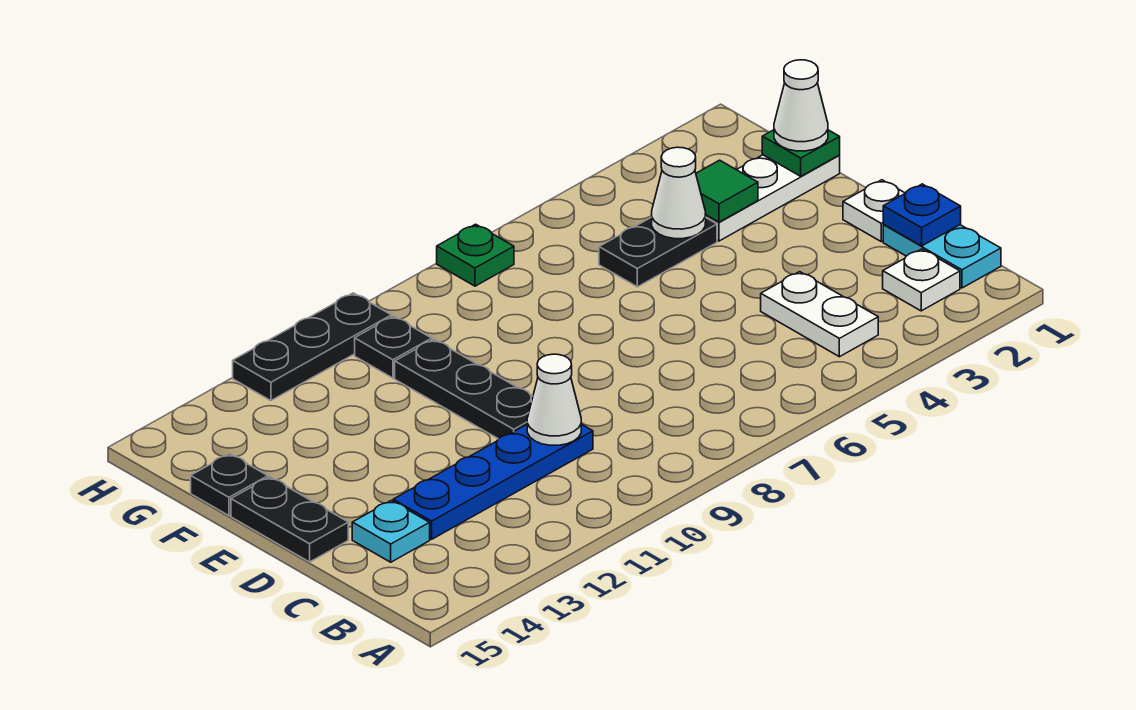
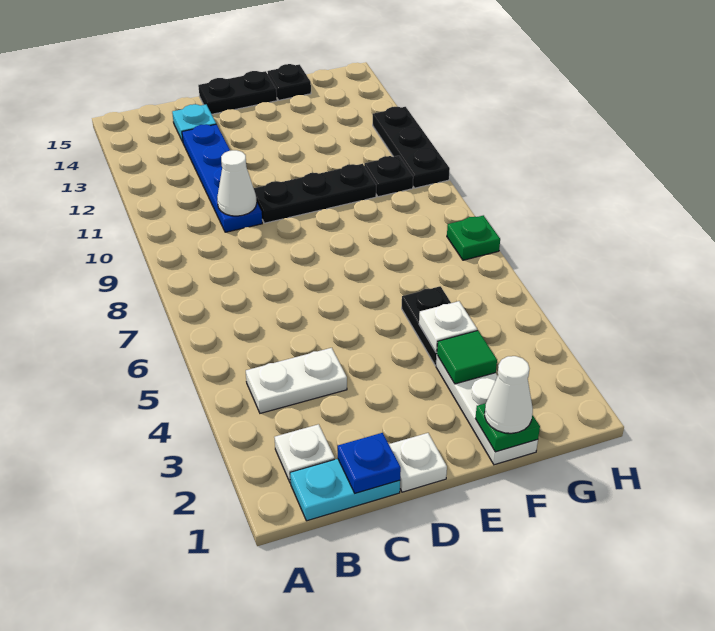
white cone F4 level 2 -> white plate F4 level 2

